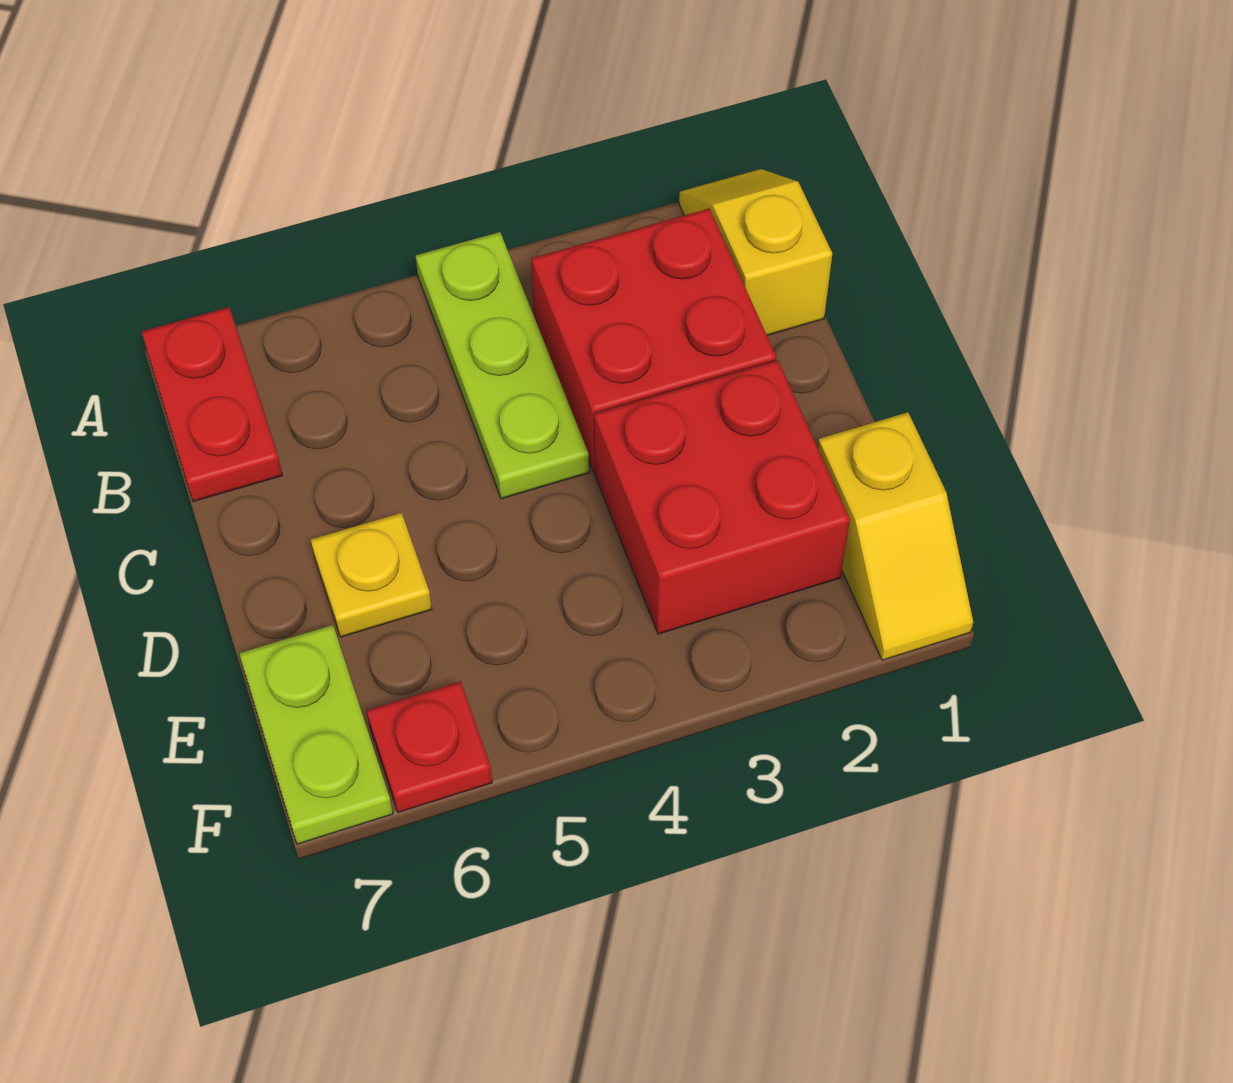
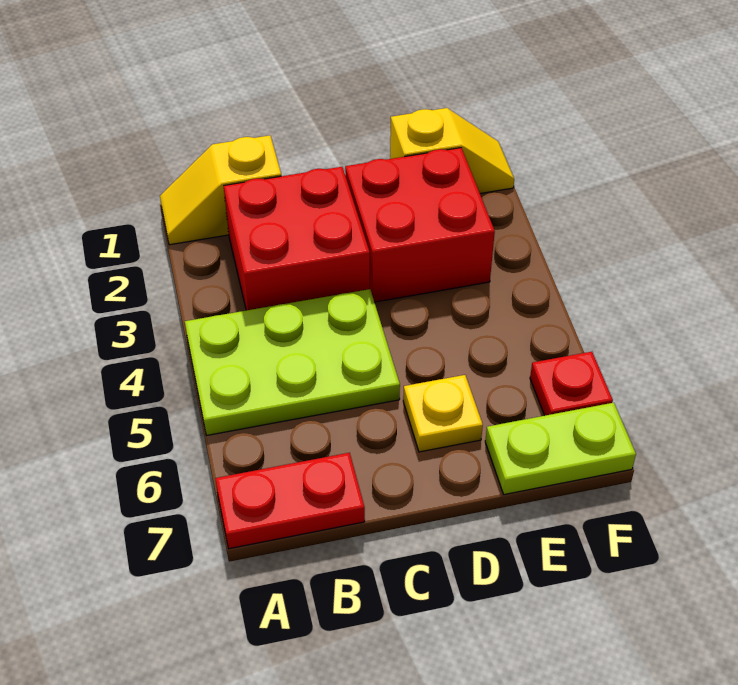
lime plate A4:C4 level 1 -> lime plate A4:C5 level 1

